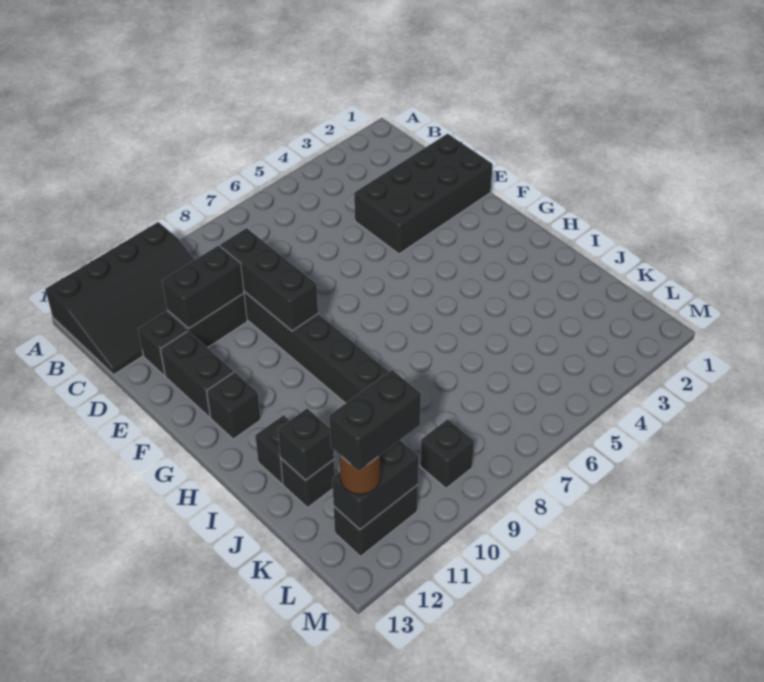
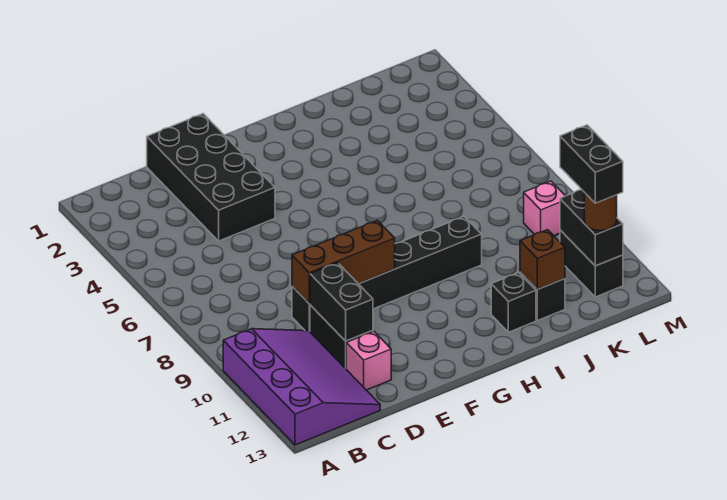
black slope A10:C13 level 1 top A -> purple slope A10:C13 level 1 top A
black brick D9:F9 level 2 -> brown brick D9:F9 level 2
black brick D12 level 1 -> pink brick D12 level 1
black brick E12:F12 level 1 -> none
black brick G12 level 1 -> none
black brick J12 level 2 -> brown brick J12 level 2
black brick L9 level 1 -> pink brick L9 level 1

